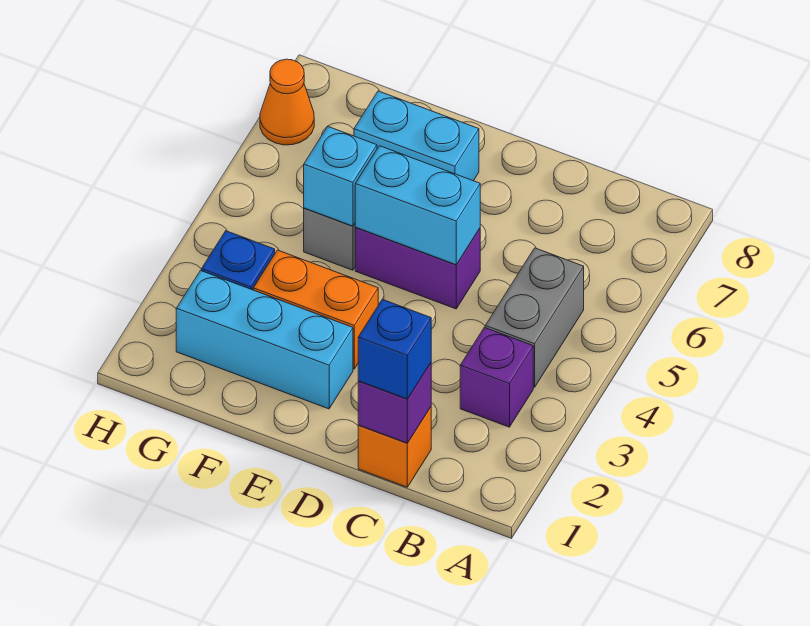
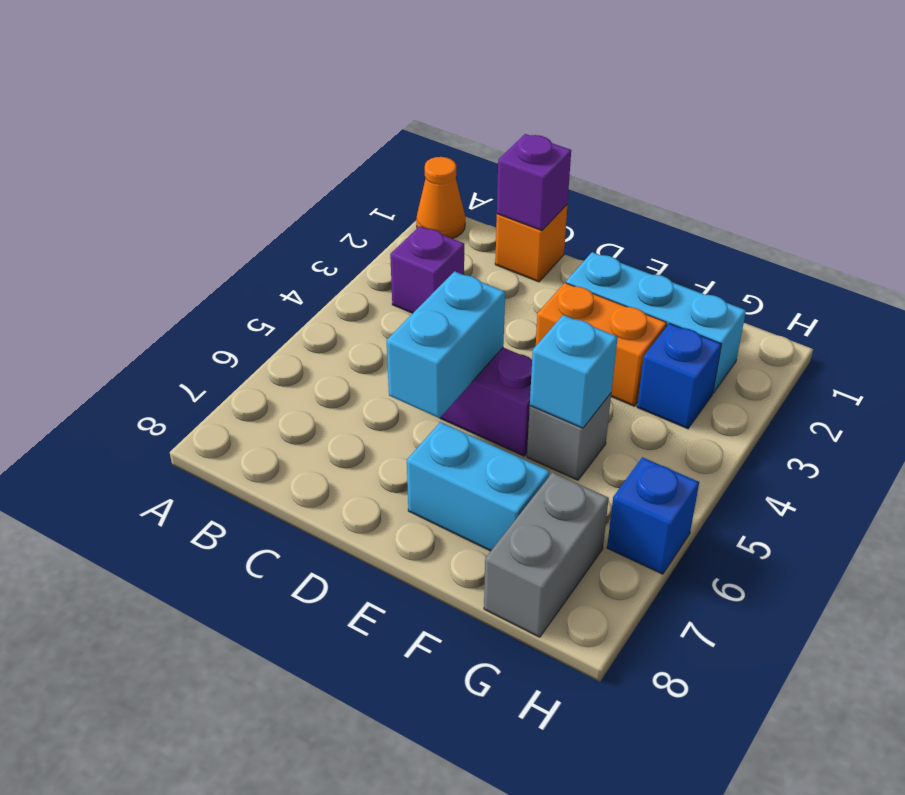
grey brick B4:B5 level 1 -> grey brick G7:G8 level 1
blue brick C1 level 3 -> blue brick H6 level 1
cyan brick D5:E5 level 2 -> cyan brick D5:D6 level 2
orange cone H7 level 1 -> orange cone A1 level 1

